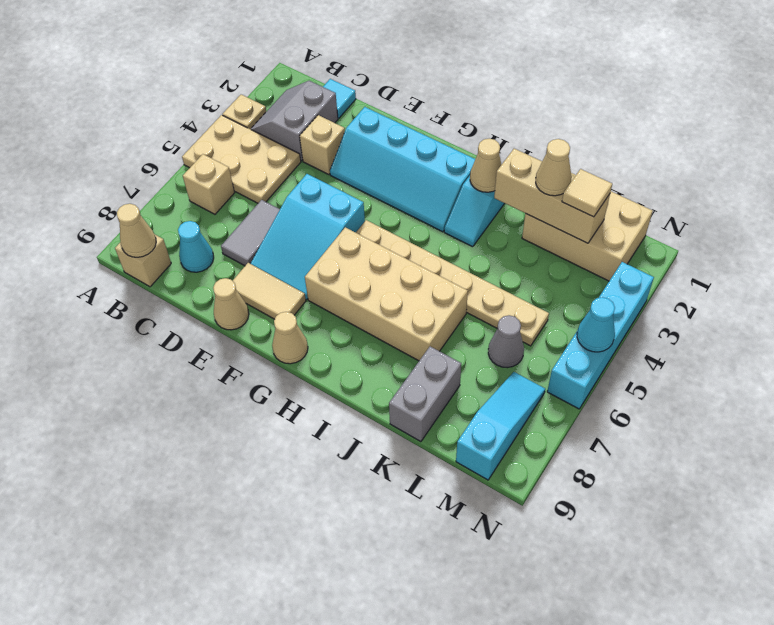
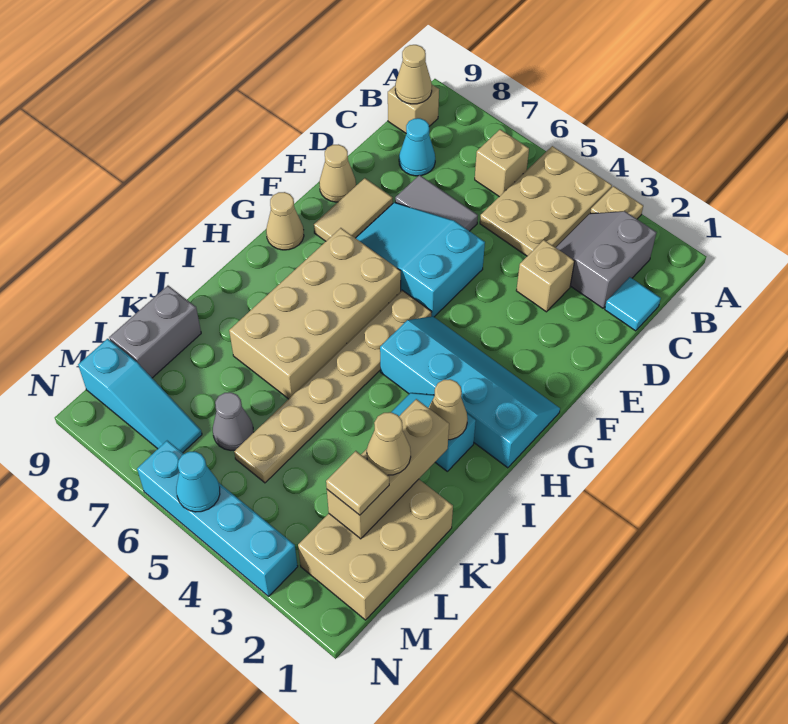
grey slope B2:C3 level 1 top C -> grey slope B2:C3 level 1 top 2
cyan slope E2:H3 level 1 top 2 -> cyan slope G1:H4 level 1 top H
grey brick K8:K9 level 1 -> grey brick K9:L9 level 1

